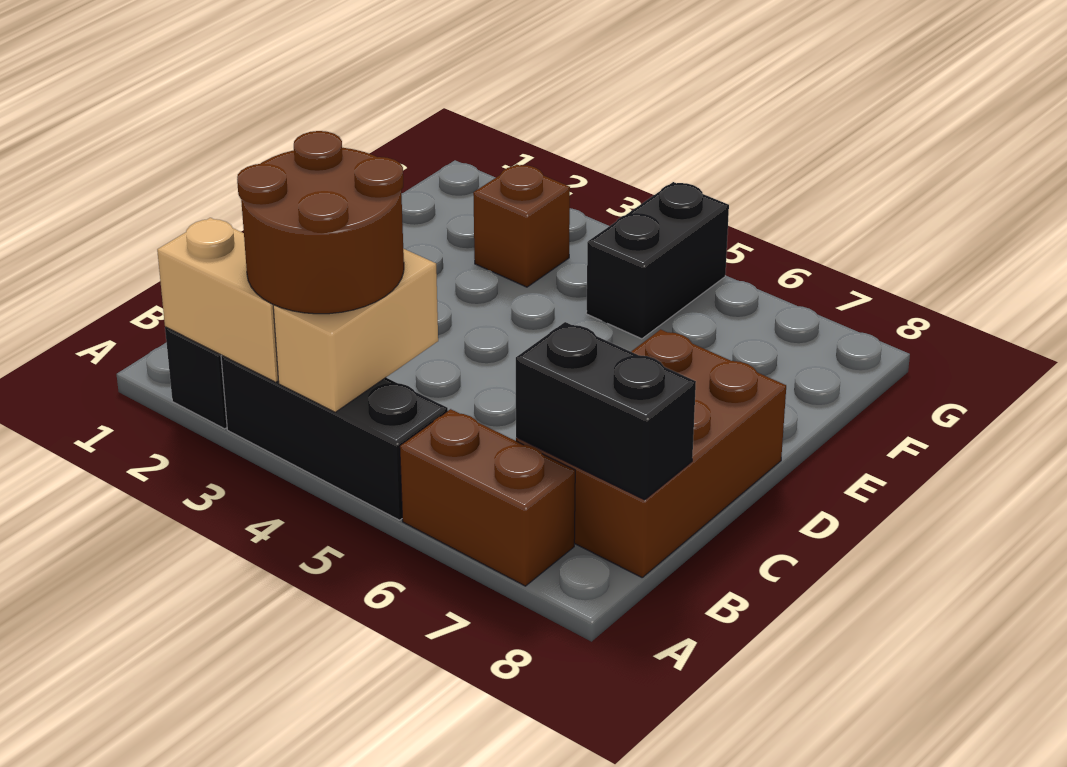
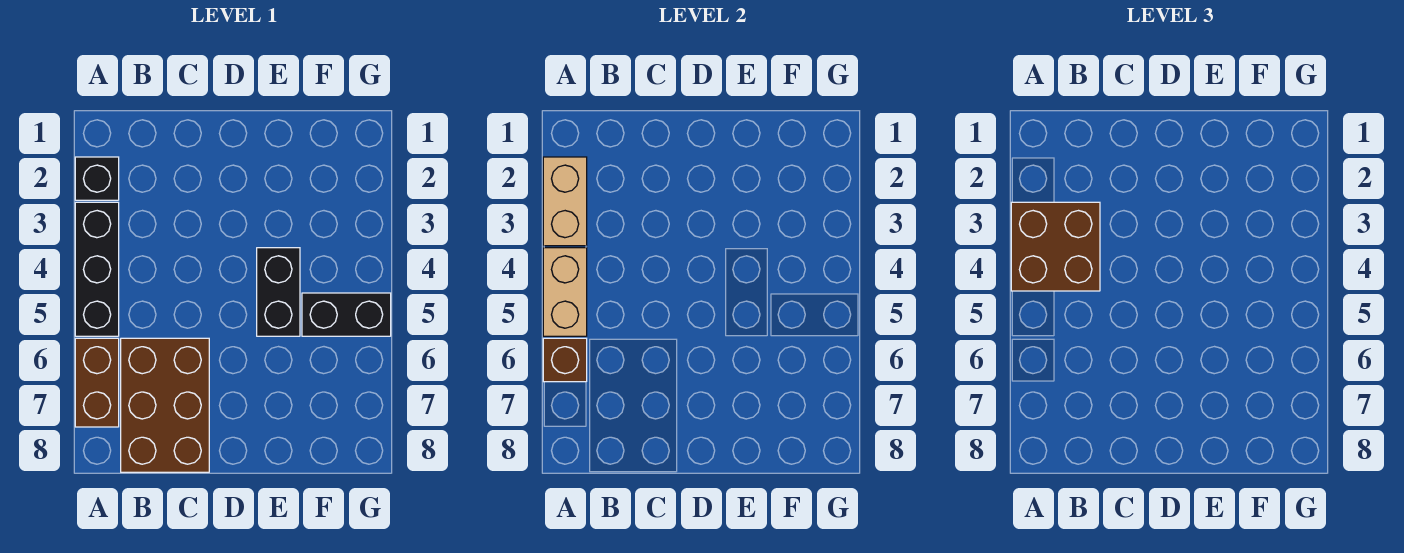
brown round brick A3:B4 level 3 -> brown brick A3:B4 level 3
tan brick A4:B4 level 2 -> tan brick A4:A5 level 2
brown brick B7:D8 level 1 -> brown brick B6:C8 level 1
black brick B7:B8 level 2 -> black brick E4:E5 level 1
brown brick F3 level 1 -> brown brick A6 level 2

